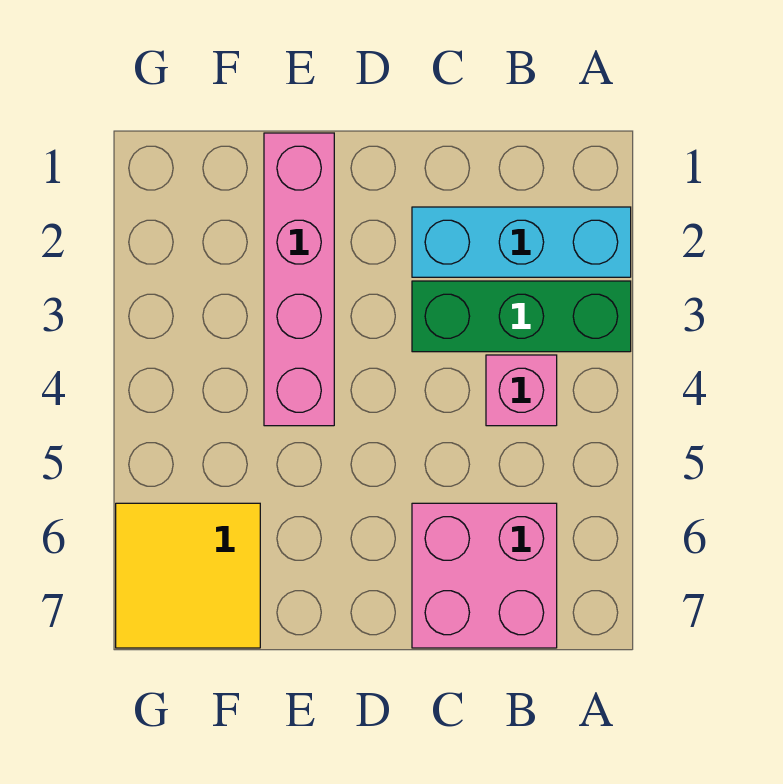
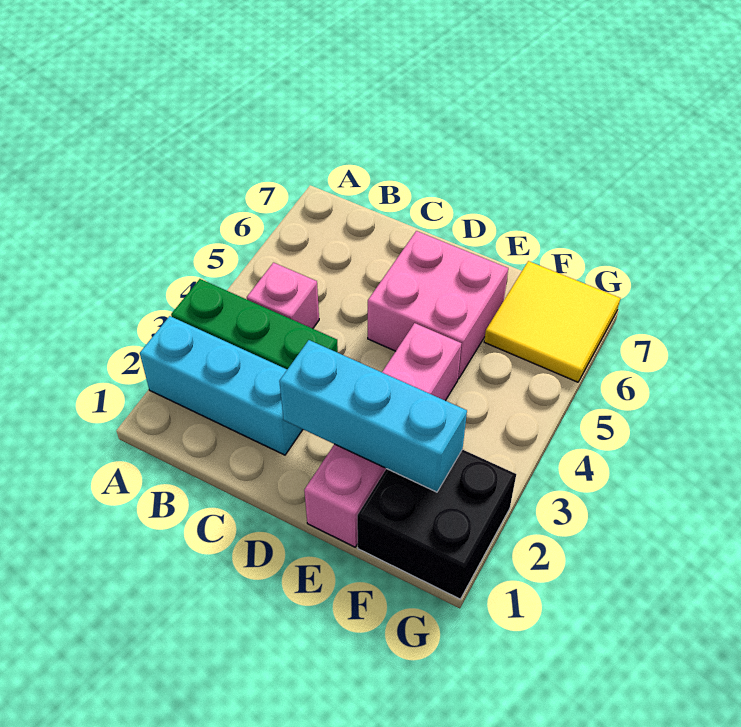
pink brick B6:C7 level 1 -> pink brick D5:E6 level 1
none -> cyan brick D2:F2 level 2
none -> black brick F1:G2 level 1

